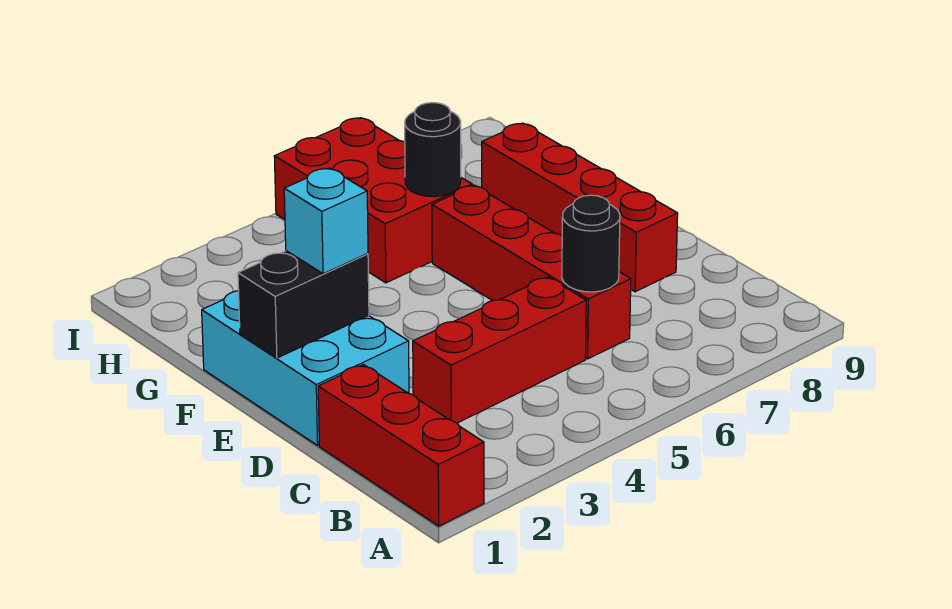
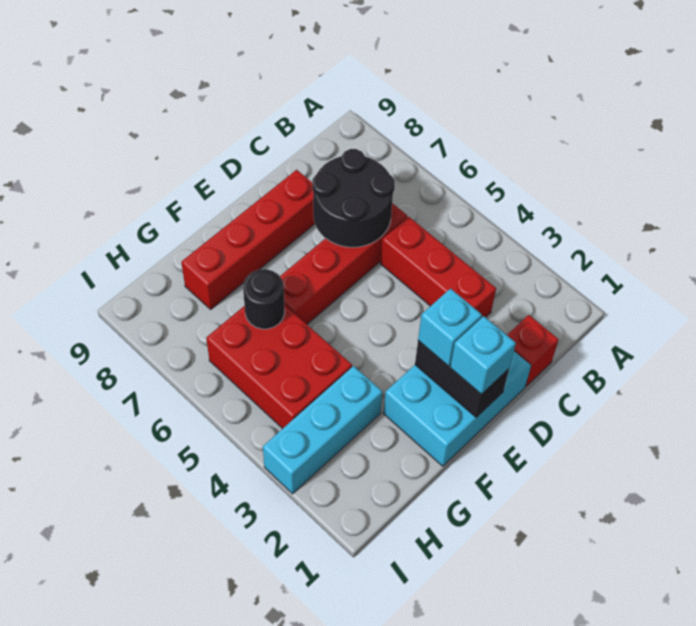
red brick A1:C1 level 1 -> red brick C1 level 1
black round brick C6 level 2 -> black round brick C6:D7 level 2
none -> cyan brick E1 level 3
none -> cyan brick G3:I3 level 1
red brick G5:I6 level 1 -> red brick G4:H6 level 1

